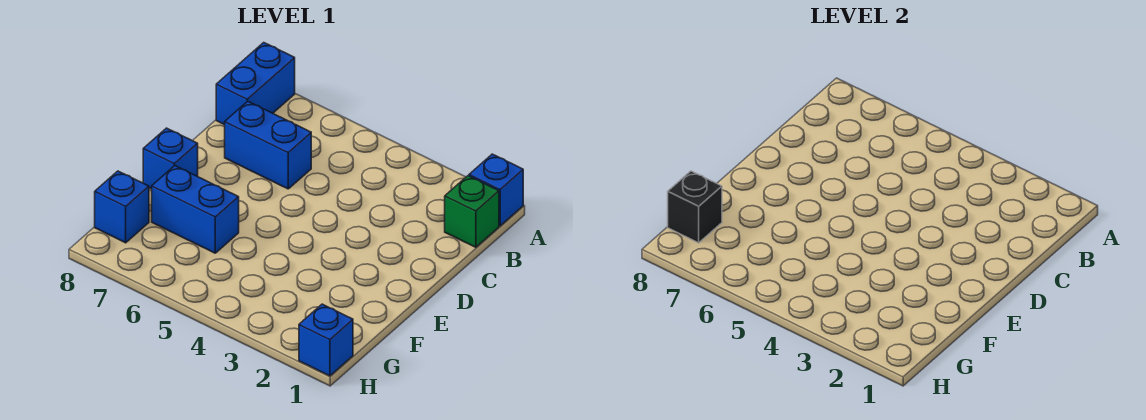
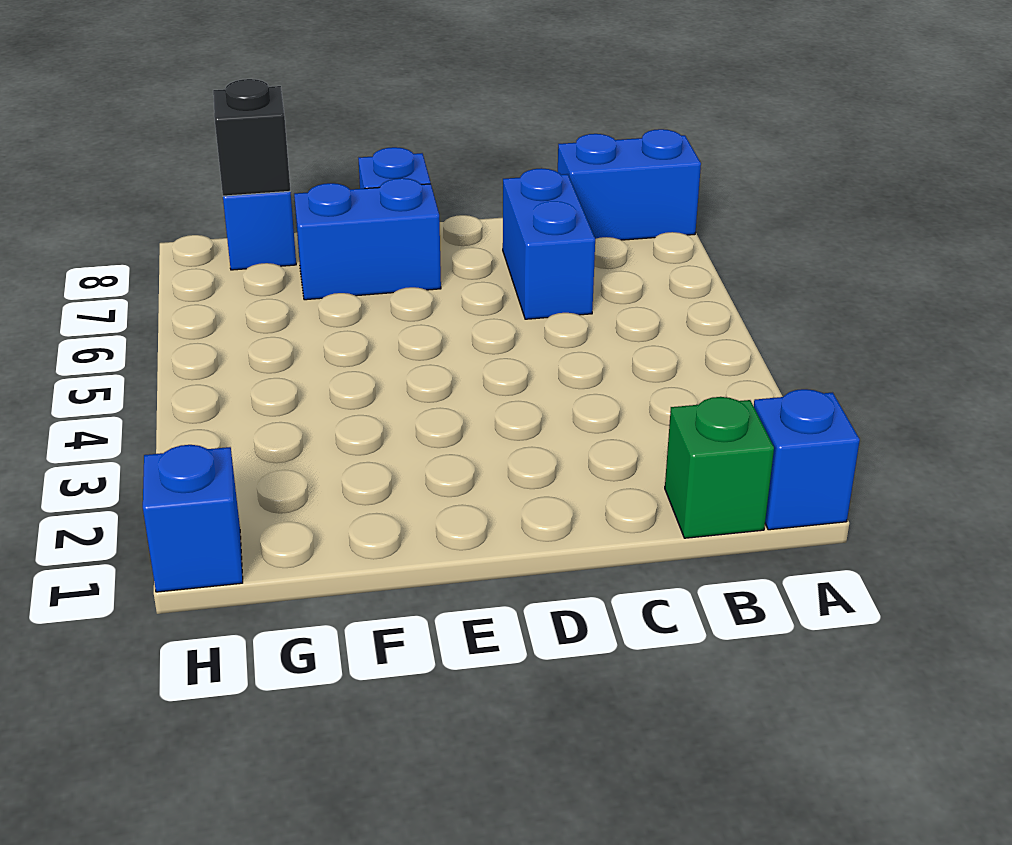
blue brick F6:F7 level 1 -> blue brick E7:F7 level 1

